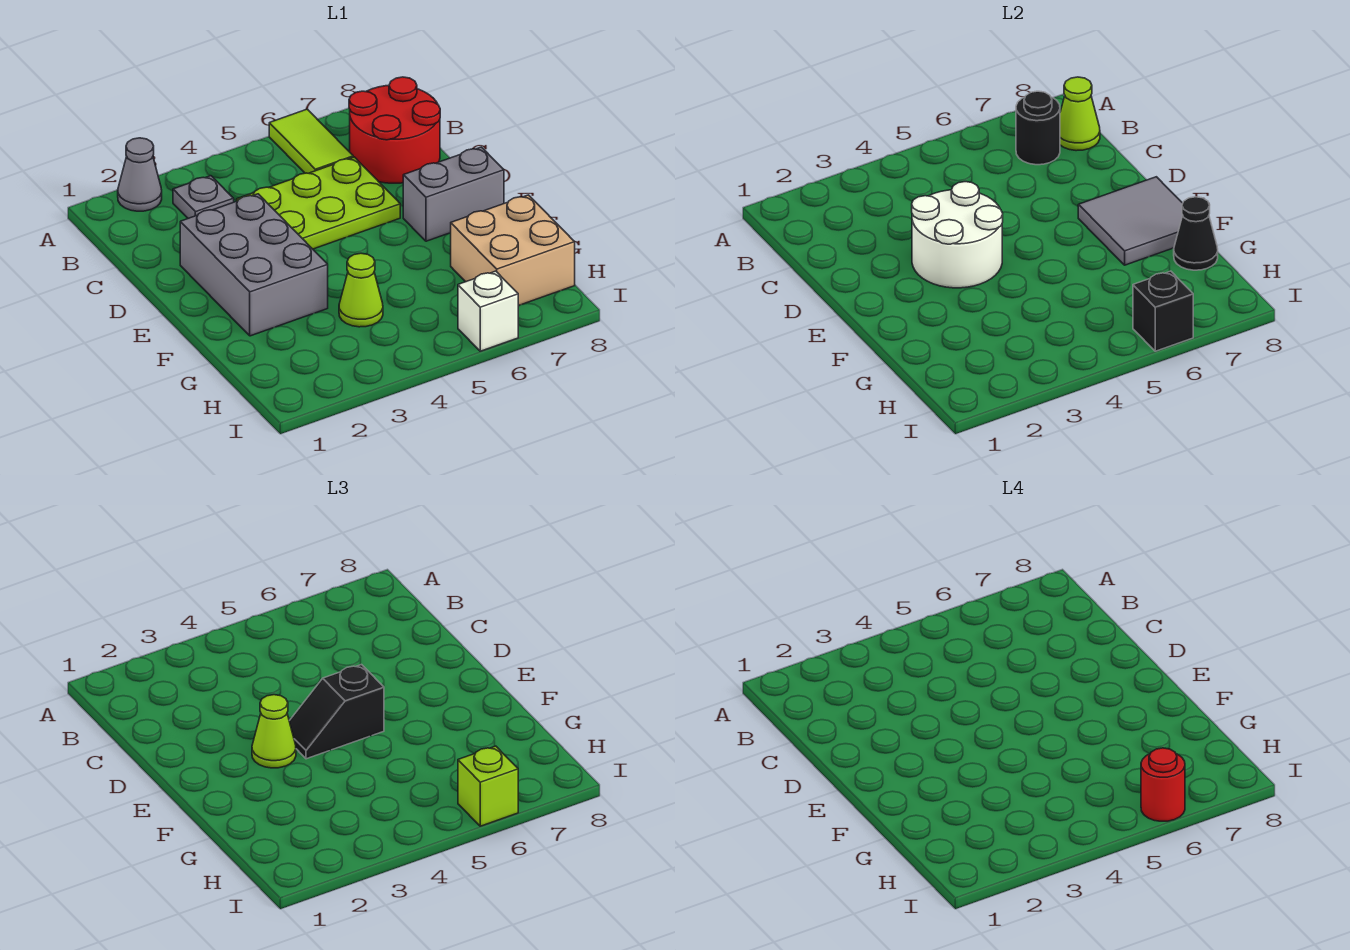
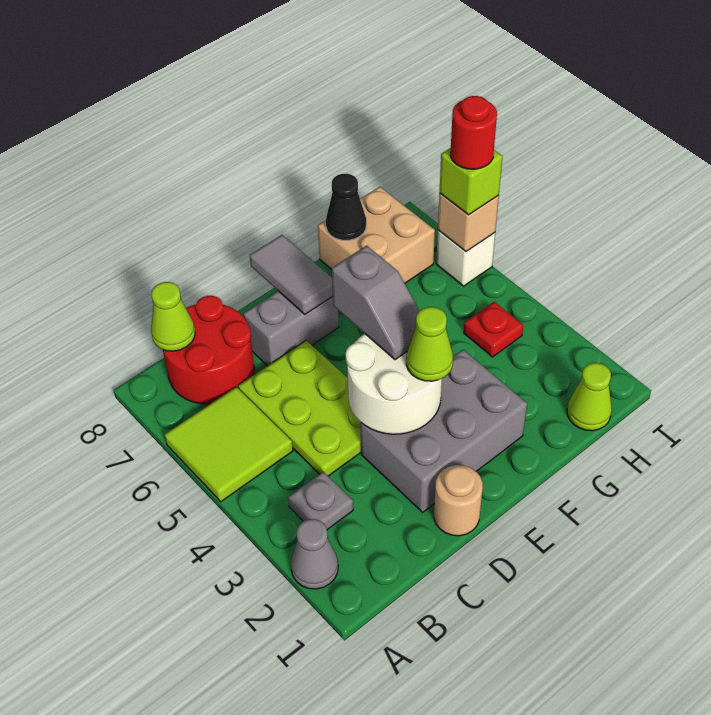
lime tile A6:B6 level 1 -> lime tile A5:B6 level 1
black round brick B7 level 2 -> none
none -> tan round brick D1 level 1
black slope E4:E5 level 3 top 5 -> grey slope E4:E5 level 3 top 5
grey brick E7:E8 level 1 -> grey brick D7:E7 level 1
grey tile E7:F8 level 2 -> grey tile E7:E8 level 2
lime cone G4 level 1 -> lime cone H1 level 1
none -> red plate H4 level 1
black brick I6 level 2 -> tan brick I6 level 2

